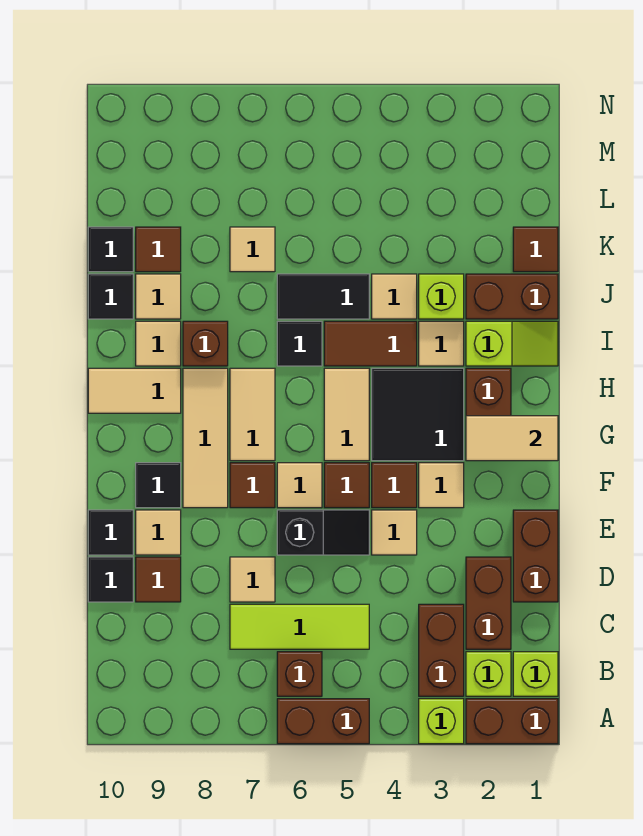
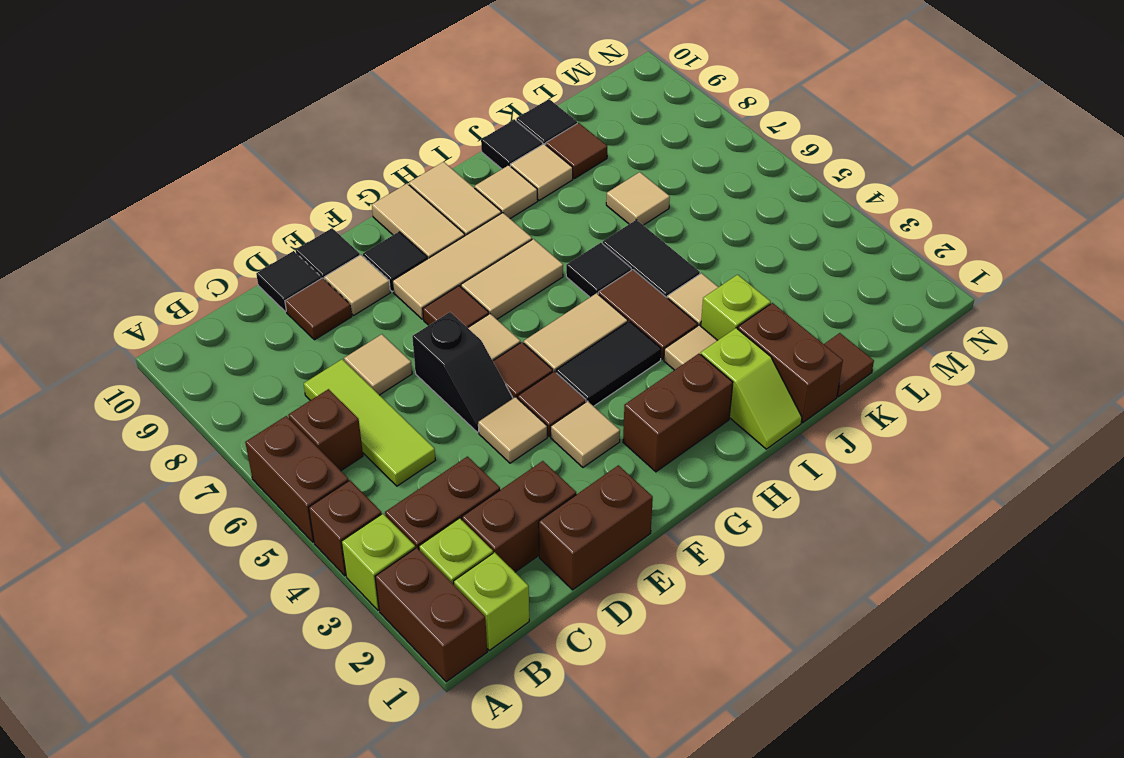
tan tile G1:G2 level 2 -> tan tile G9:G10 level 1
black tile G3:H4 level 1 -> black tile G4:H4 level 1
brown brick I8 level 1 -> brown brick A4 level 1

